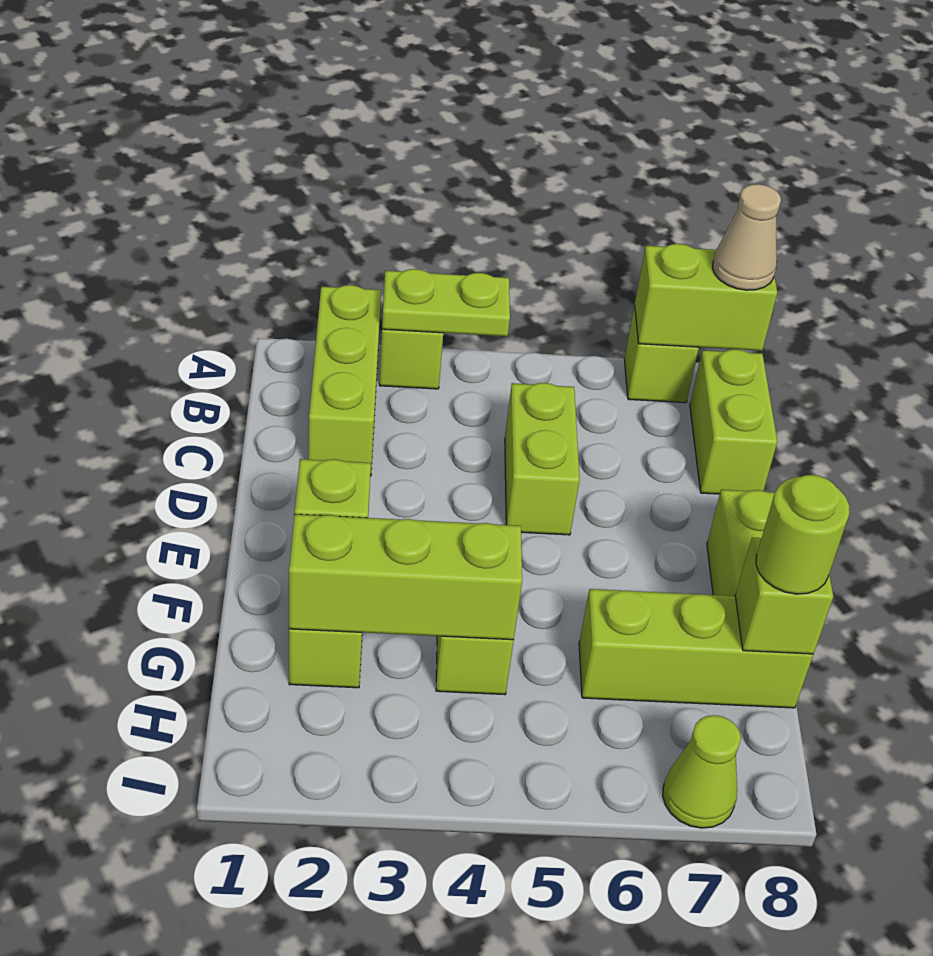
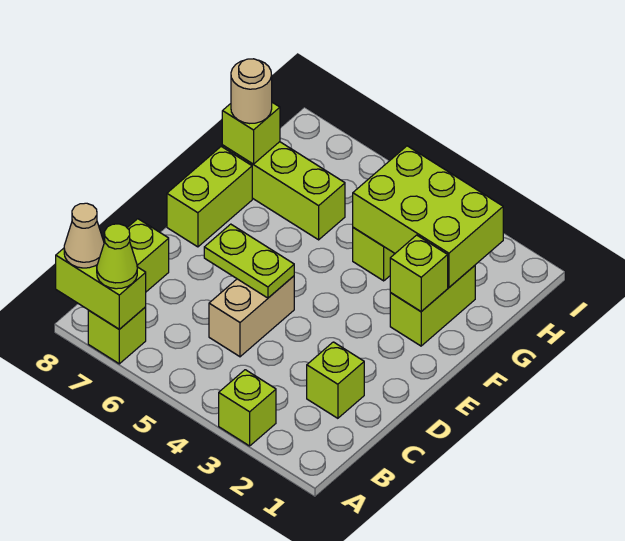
lime brick A2:C2 level 1 -> lime brick C2 level 1
lime plate A3:A4 level 2 -> lime plate D5:D6 level 2
lime brick C5:D5 level 1 -> tan brick C5:D5 level 1
lime brick G2:G4 level 2 -> lime brick G2:H4 level 2
lime round brick G8 level 3 -> tan round brick G8 level 3
lime cone I7 level 1 -> lime cone A7 level 3

